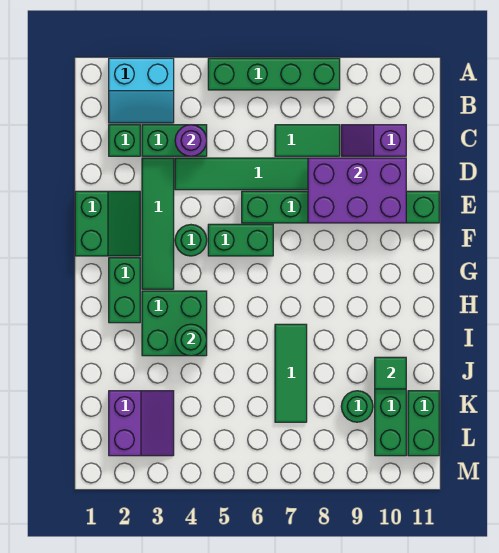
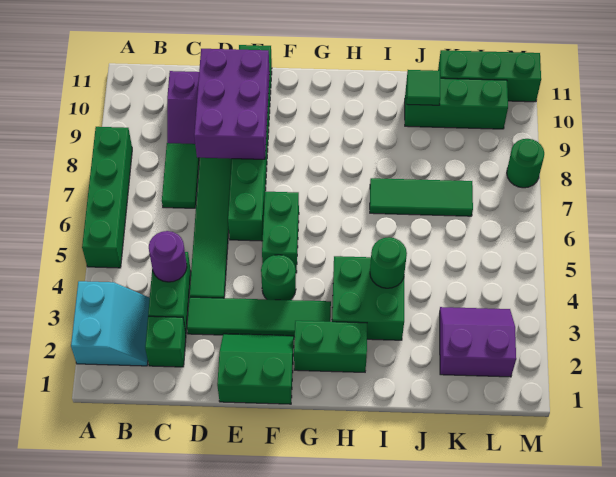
green round brick K9 level 1 -> green round brick M8 level 1
green brick K11:L11 level 1 -> green brick K11:M11 level 1

